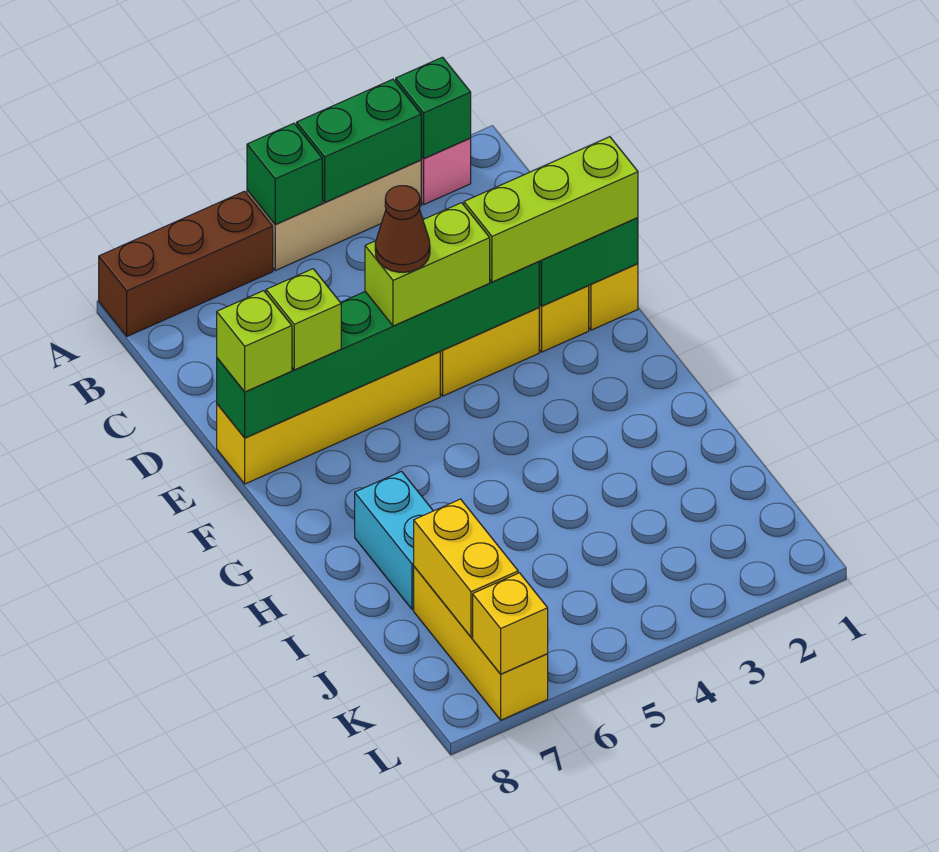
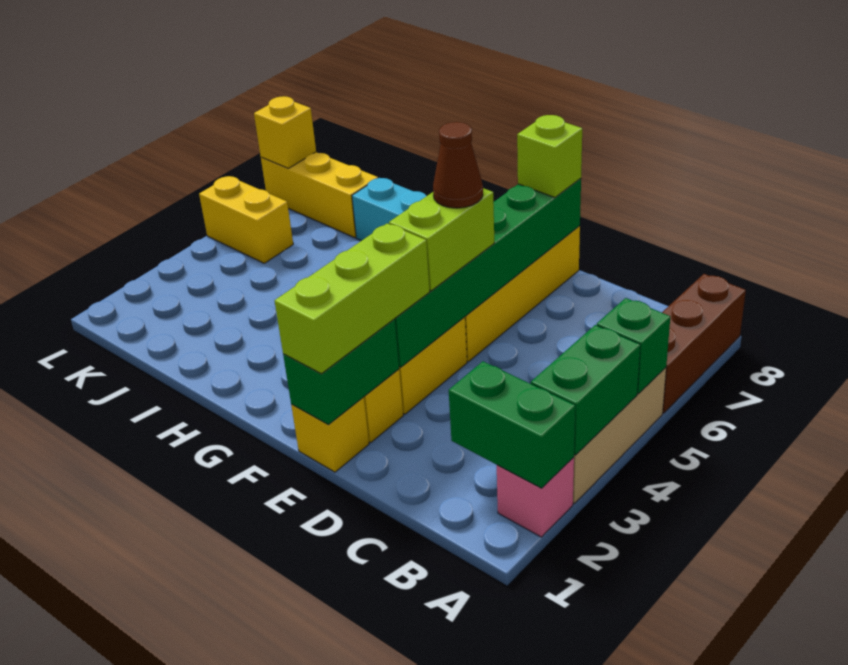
green brick A2 level 2 -> green brick A2:B2 level 2
lime brick E7 level 3 -> none
yellow brick J7:K7 level 2 -> yellow brick K5:L5 level 1

